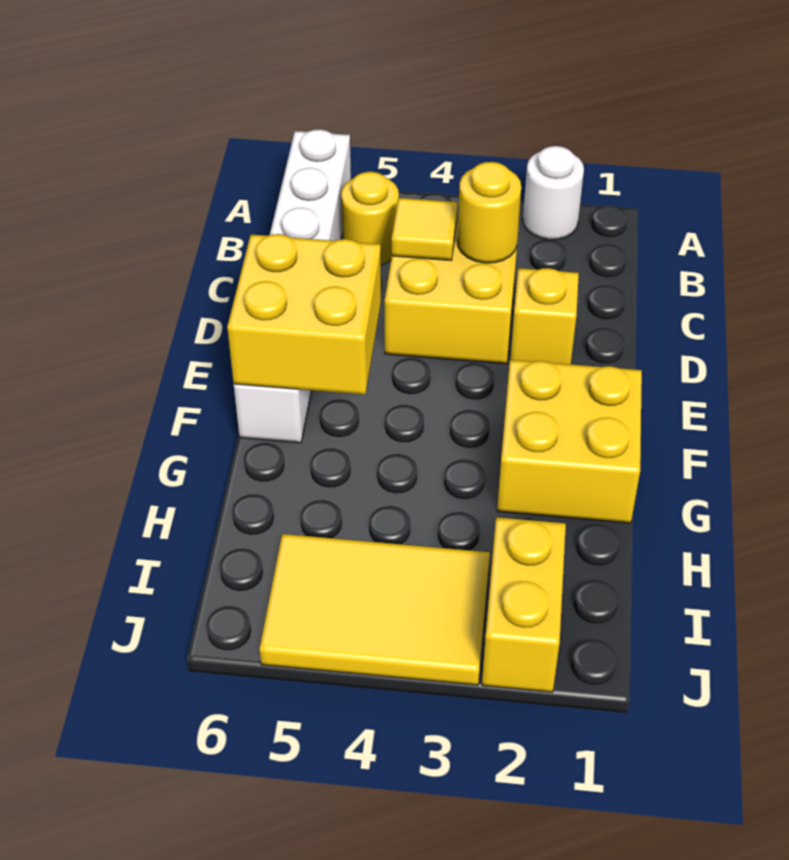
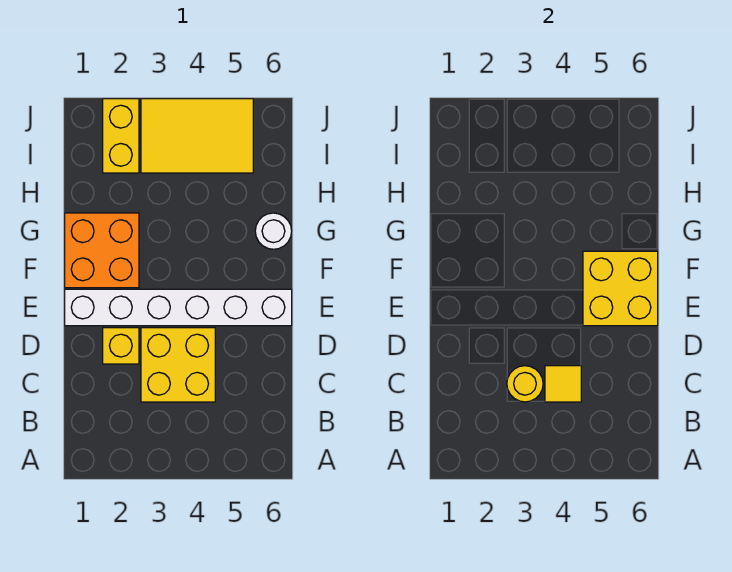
white round brick A2 level 1 -> white round brick G6 level 1
white brick A6:F6 level 1 -> white brick E1:E6 level 1
yellow round brick B5 level 1 -> none
yellow brick F1:G2 level 1 -> orange brick F1:G2 level 1

